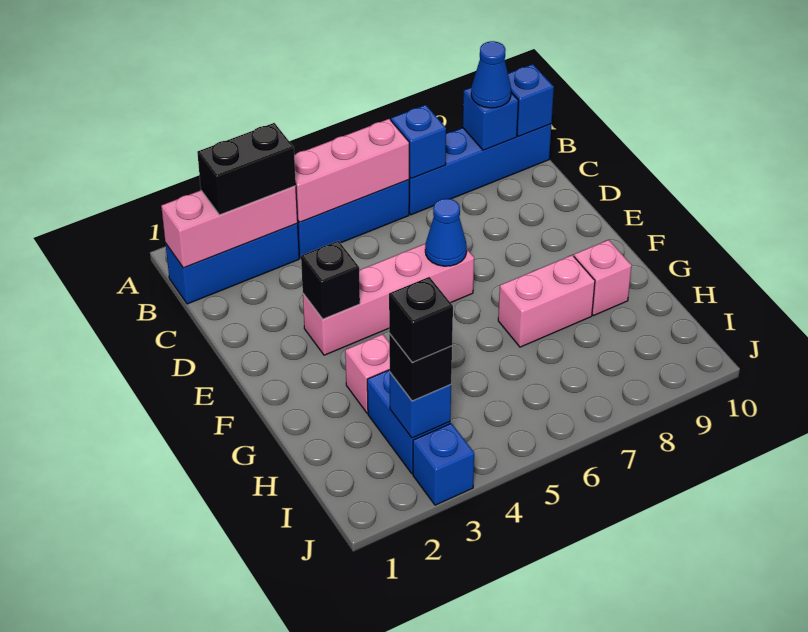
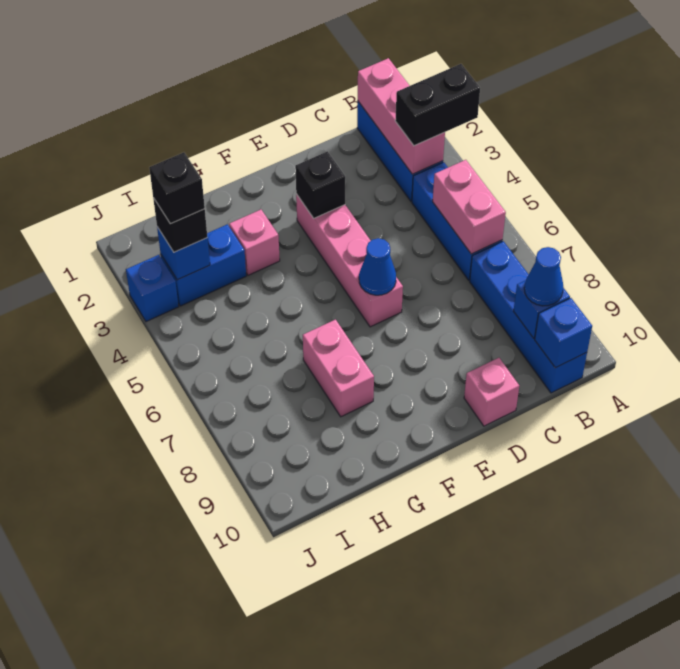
black brick B2:B3 level 3 -> black brick A3:B3 level 3
pink brick B4:B6 level 2 -> pink brick B5:B6 level 2
blue brick B7 level 2 -> none
pink brick G9 level 1 -> pink brick D10 level 1

